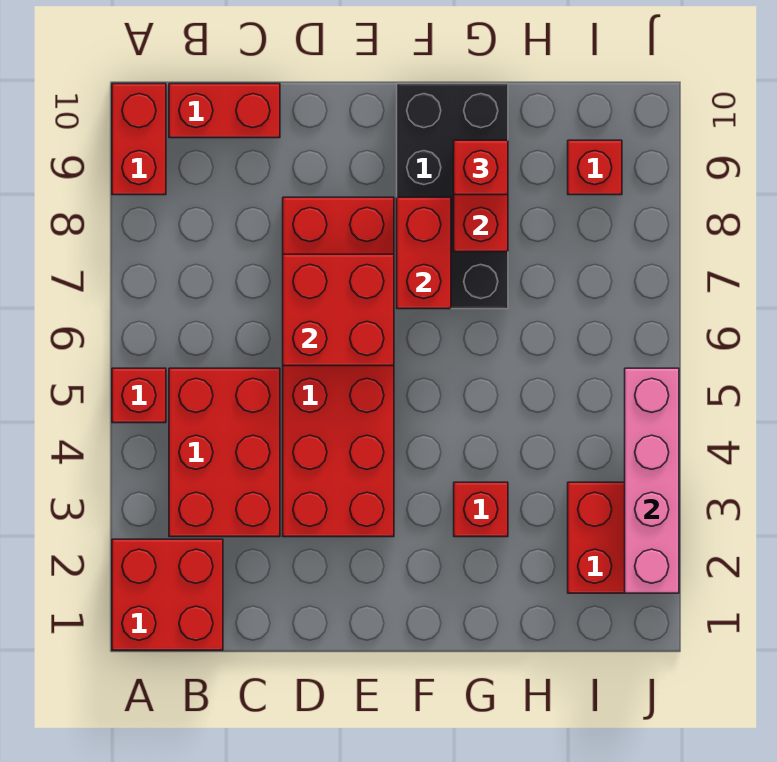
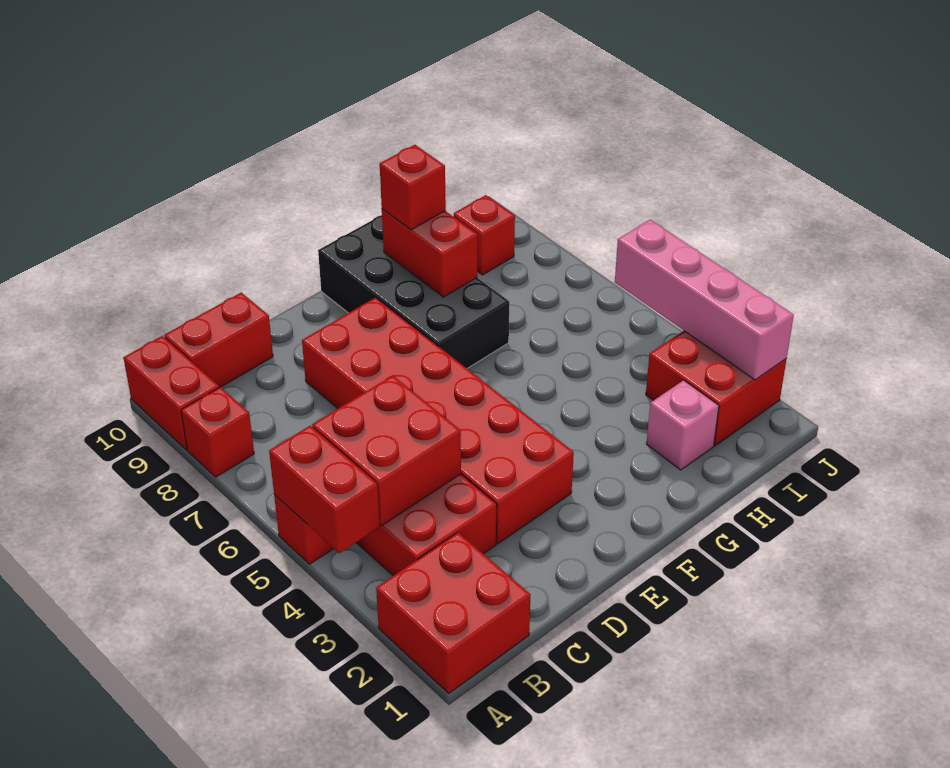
red brick D6:E7 level 2 -> red brick B4:C5 level 2
red brick F7:F8 level 2 -> red brick A4:A5 level 2
red brick G3 level 1 -> red brick A8 level 1
none -> pink brick H2 level 1

